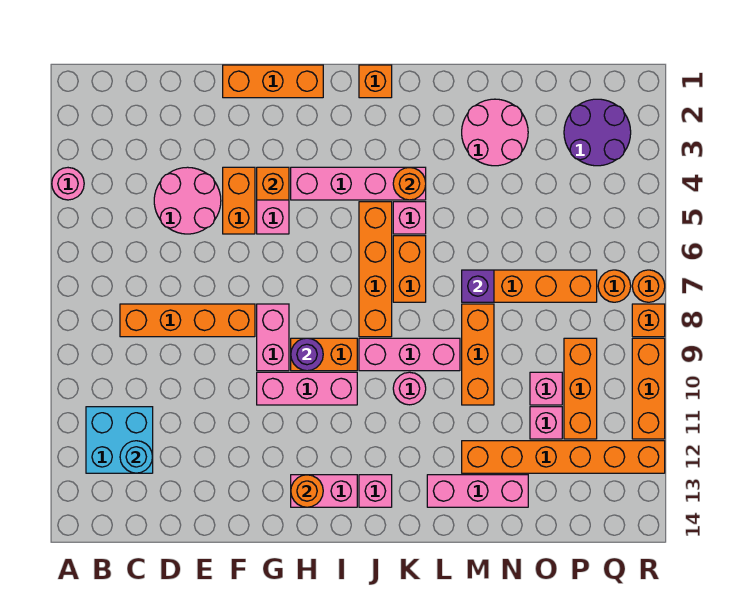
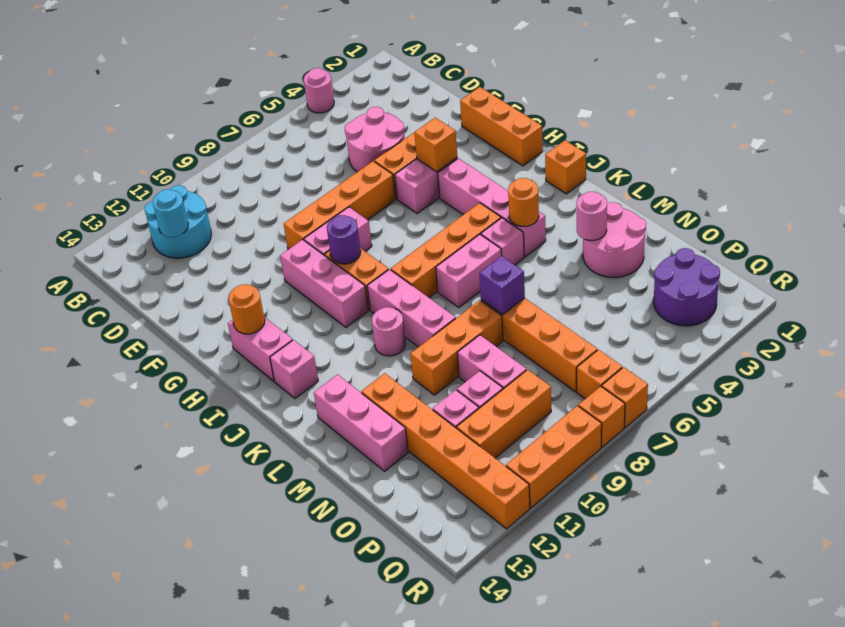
cyan brick B11:C12 level 1 -> cyan round brick B11:C12 level 1
orange brick C8:F8 level 1 -> orange brick F6:F9 level 1
orange brick K6:K7 level 1 -> pink brick K6:K7 level 1
none -> pink round brick M3 level 2
none -> pink brick N9:O9 level 1
orange round brick Q7 level 1 -> orange brick Q7 level 1
orange round brick R7 level 1 -> orange brick R7 level 1

